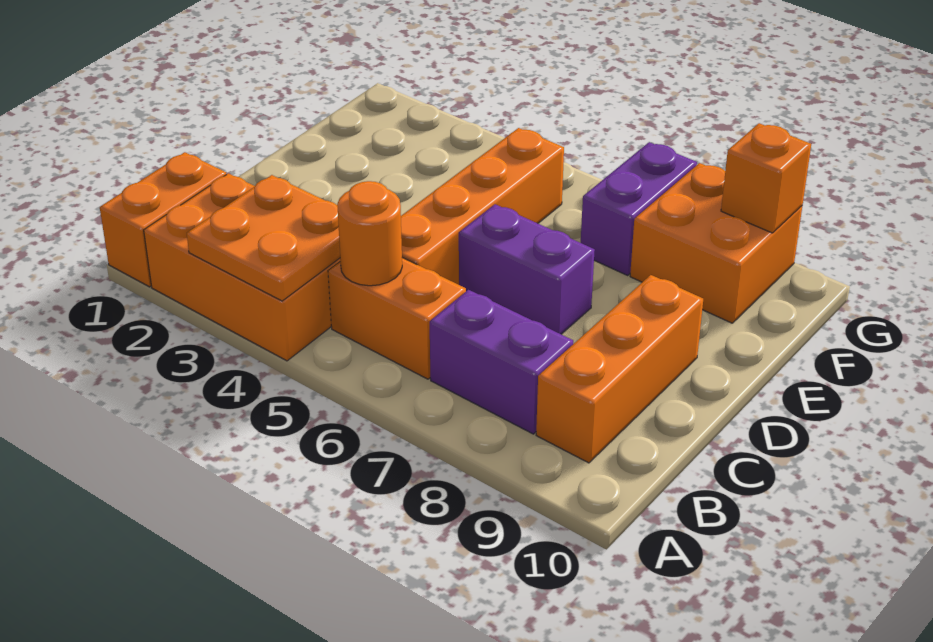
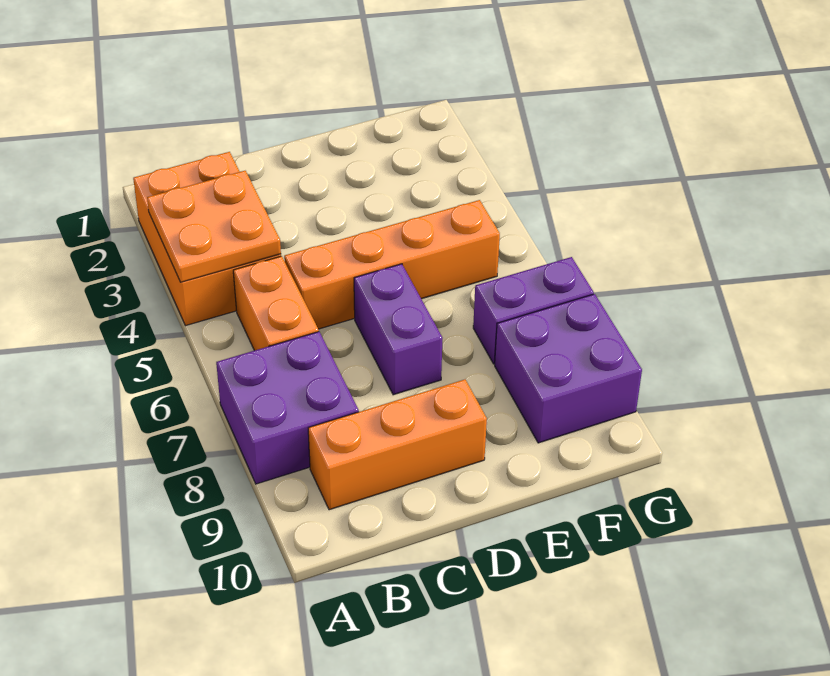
orange brick A1:B1 level 1 -> none
orange round brick B5 level 2 -> none
purple brick B7:B8 level 1 -> purple brick A7:B8 level 1
orange brick F8:G9 level 1 -> purple brick F8:G9 level 1
orange brick G9 level 2 -> none

